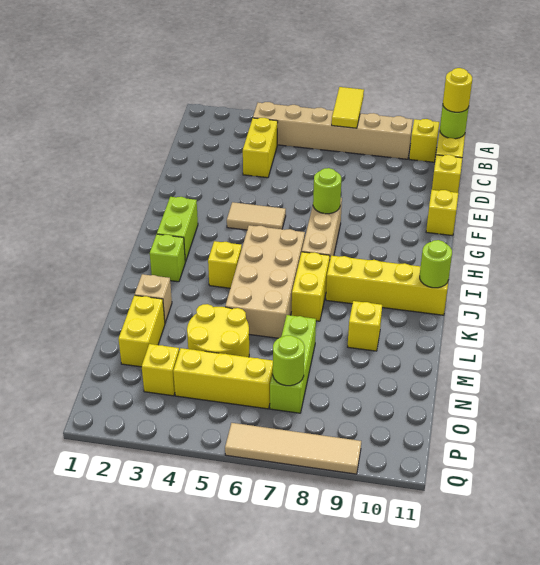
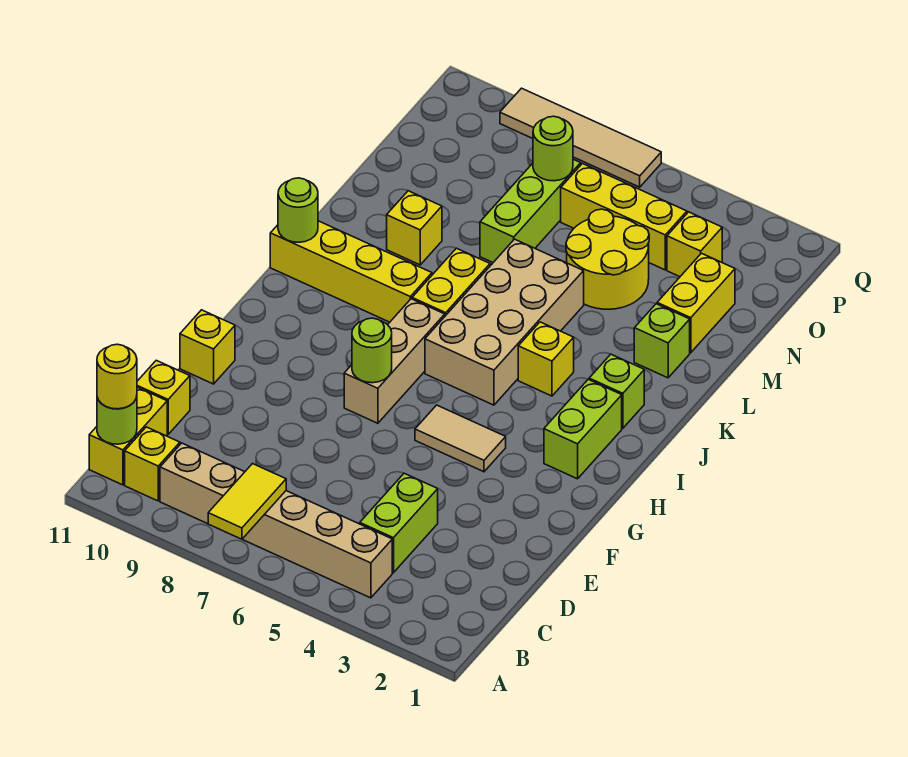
yellow brick C4:D4 level 1 -> lime brick C4:D4 level 1
tan brick L2 level 1 -> lime brick L2 level 1

